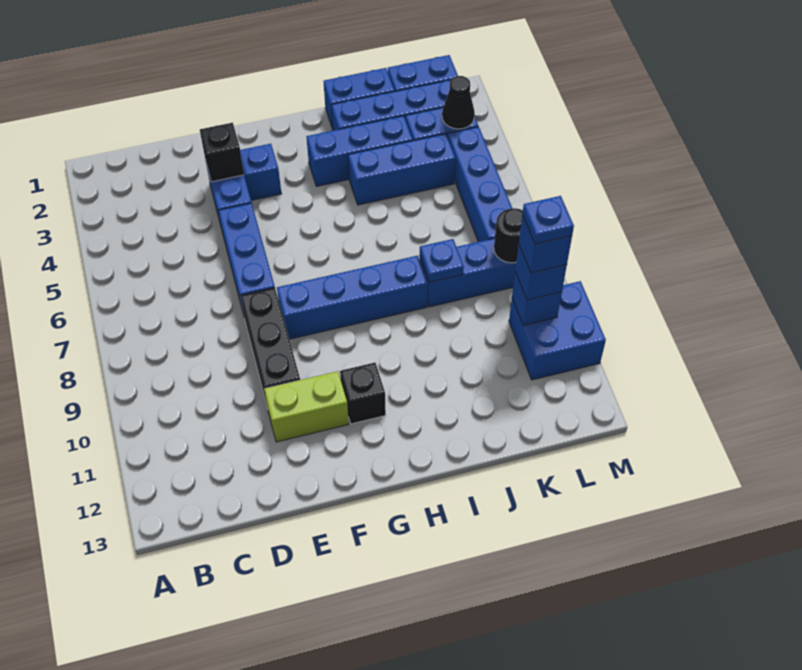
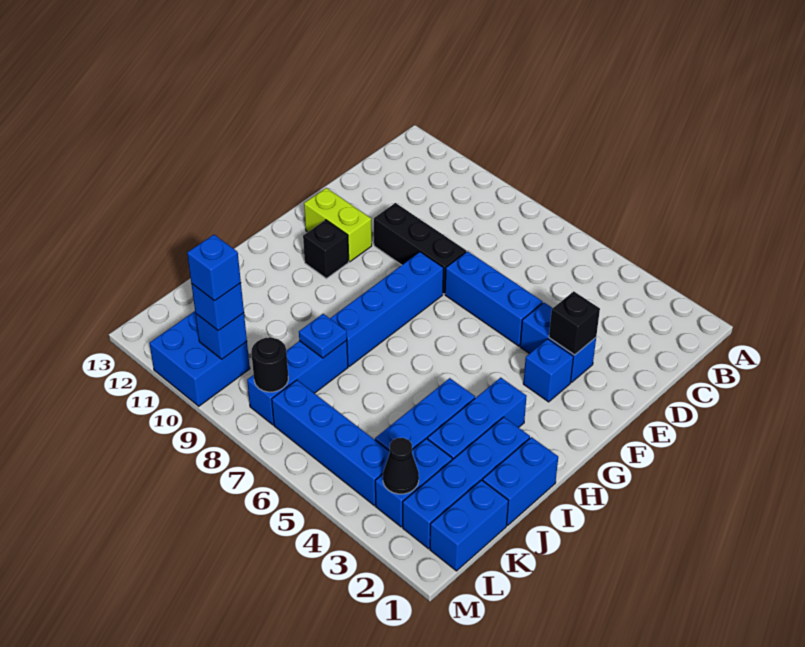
lime brick E11:F11 level 1 -> lime brick F11:F12 level 1
blue plate L10 level 5 -> none

